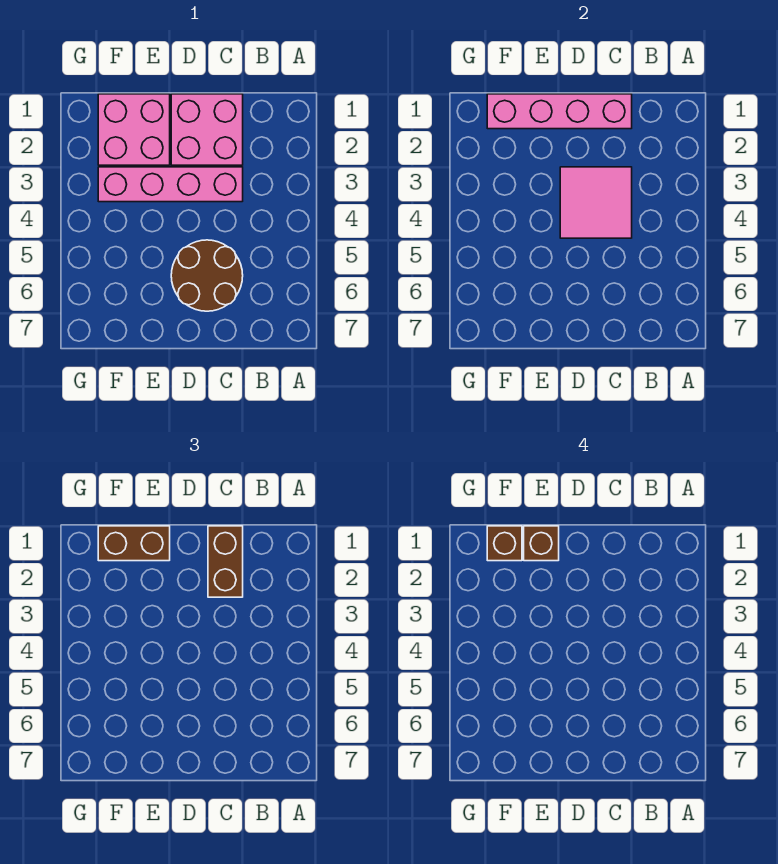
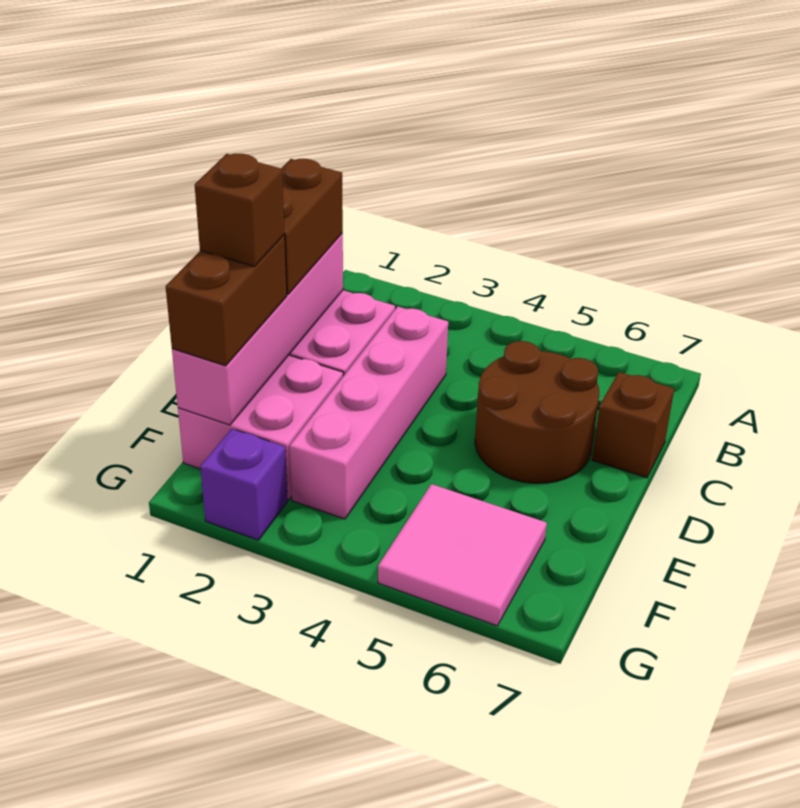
brown brick C1:C2 level 3 -> brown brick C1:D1 level 3
pink tile C3:D4 level 2 -> pink tile F5:G6 level 1
brown brick F1 level 4 -> brown brick C7 level 1
none -> purple brick G2 level 1

